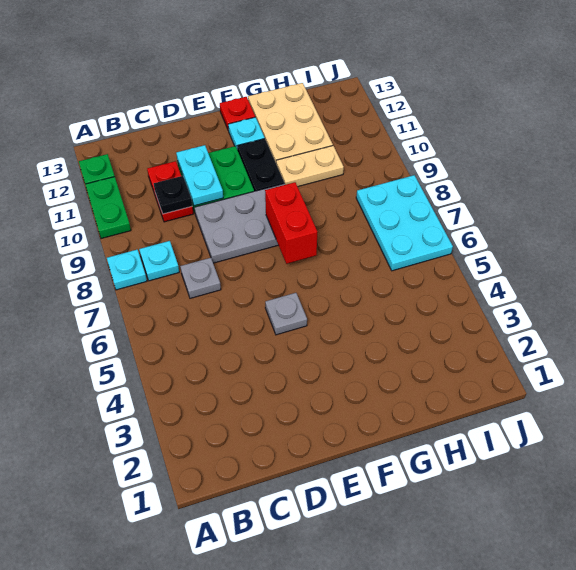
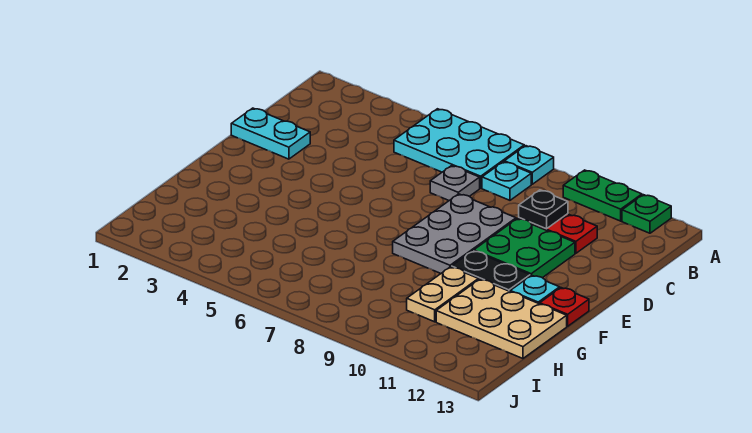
cyan plate D10:D11 level 2 -> cyan plate D1:D2 level 1
grey plate E5 level 1 -> none
red brick F7:F8 level 2 -> none
cyan plate I6:J8 level 1 -> cyan plate A5:B7 level 1

